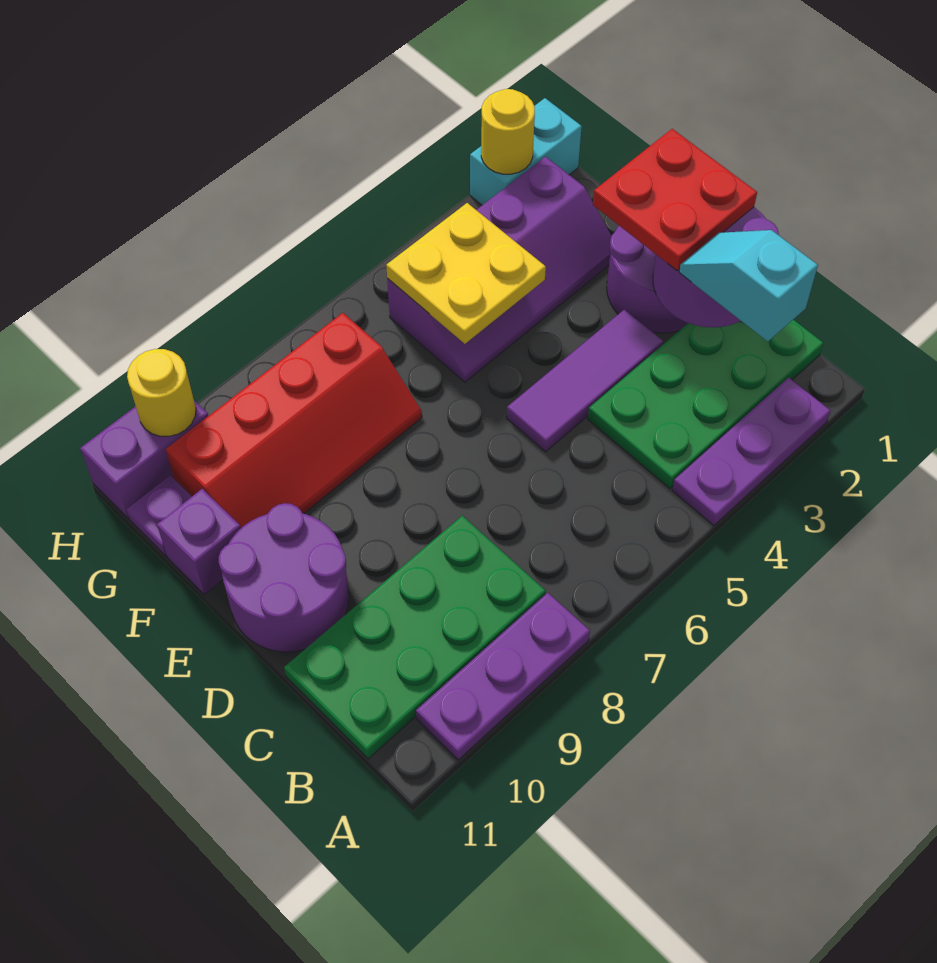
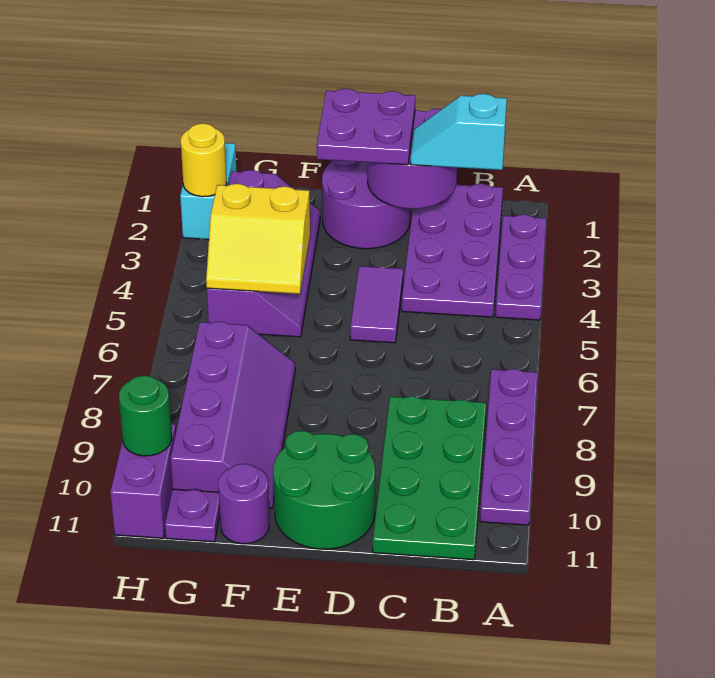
purple plate A8:A10 level 1 -> purple plate A7:A10 level 1
green plate B1:C4 level 1 -> purple plate B1:C4 level 1
red plate D1:E2 level 3 -> purple plate D1:E2 level 3
purple tile D3:D5 level 1 -> purple tile D4:D5 level 1
purple round brick D10:E11 level 1 -> green round brick D10:E11 level 1
yellow plate F4:G5 level 2 -> yellow slope F4:G5 level 2 top 4
red slope F7:G10 level 1 top G -> purple slope F7:G10 level 1 top G
purple brick F11 level 1 -> purple round brick F11 level 1
yellow round brick H10 level 2 -> green round brick H10 level 2

